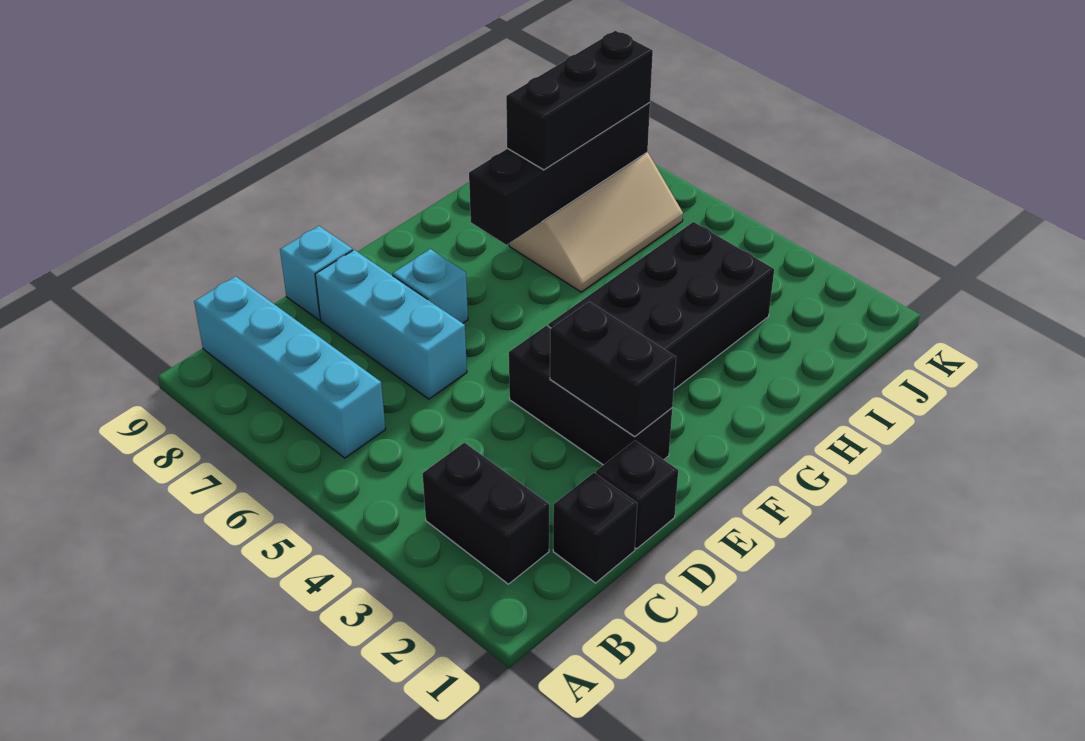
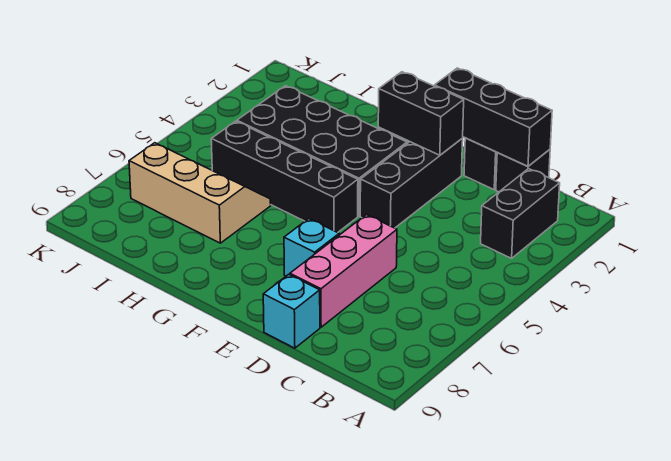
cyan brick B6:B9 level 1 -> none
cyan brick D6:D8 level 1 -> pink brick D6:D8 level 1
black brick E2:E3 level 2 -> black brick E2:F2 level 2
black brick G7:J7 level 2 -> black brick F5:I5 level 1
black brick H7:J7 level 3 -> black brick C1:E1 level 2

